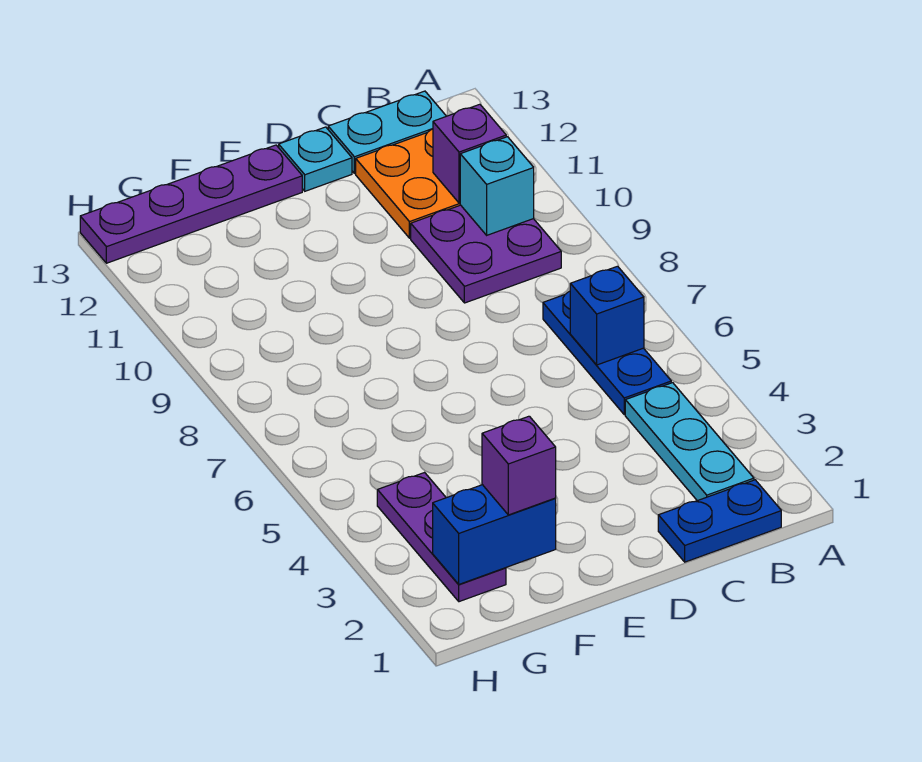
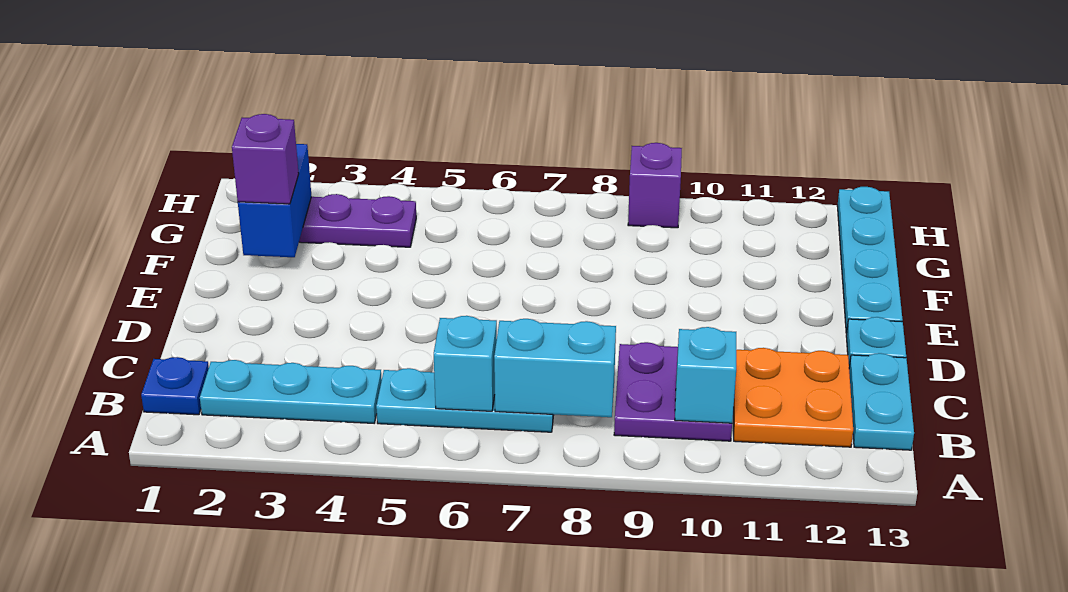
blue plate B1:C1 level 1 -> blue plate B1 level 1
blue plate B5:B7 level 1 -> cyan plate B5:B7 level 1
blue brick B6 level 2 -> cyan brick B6 level 2
none -> cyan brick B7:B8 level 2
purple brick B11 level 2 -> purple brick H9 level 1
purple plate E13:H13 level 1 -> cyan plate E13:H13 level 1

